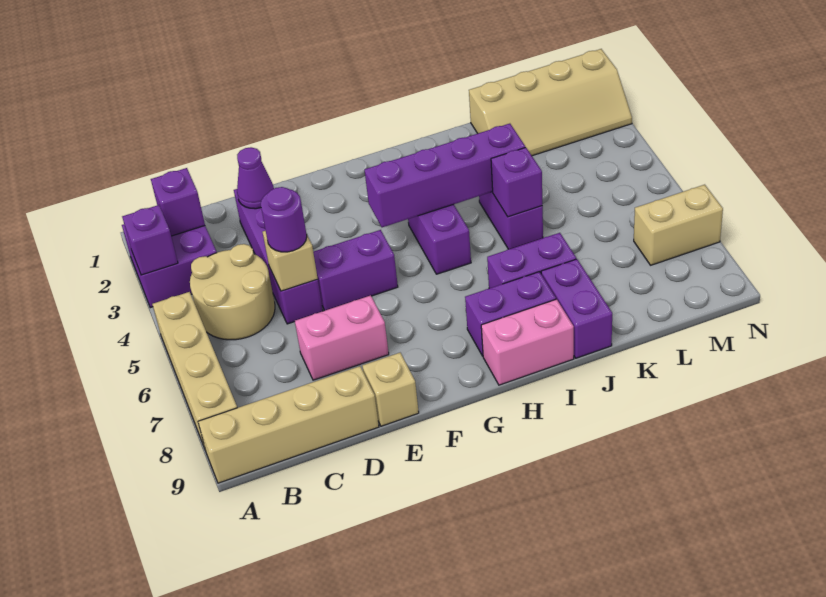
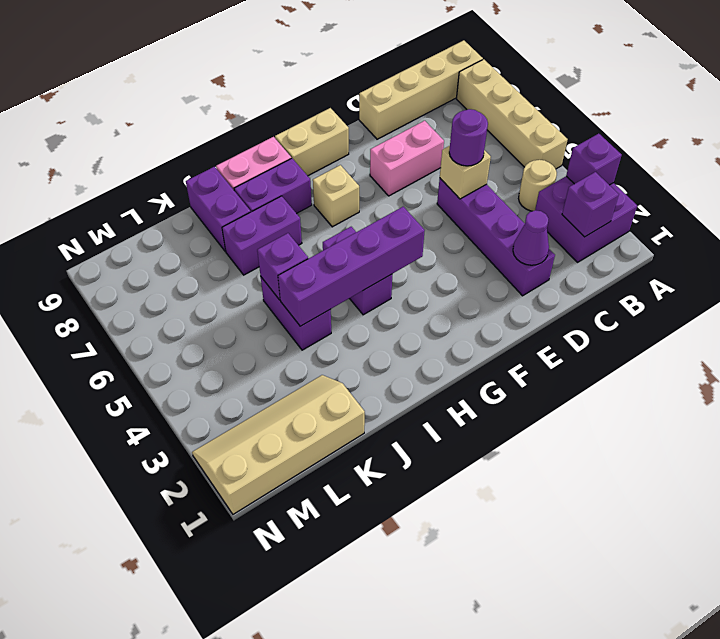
tan round brick B4:C5 level 1 -> tan round brick B4 level 1
purple brick E5:F5 level 1 -> none
tan brick E9 level 1 -> tan brick G7 level 1
tan brick M7:N7 level 1 -> tan brick F9:G9 level 1

